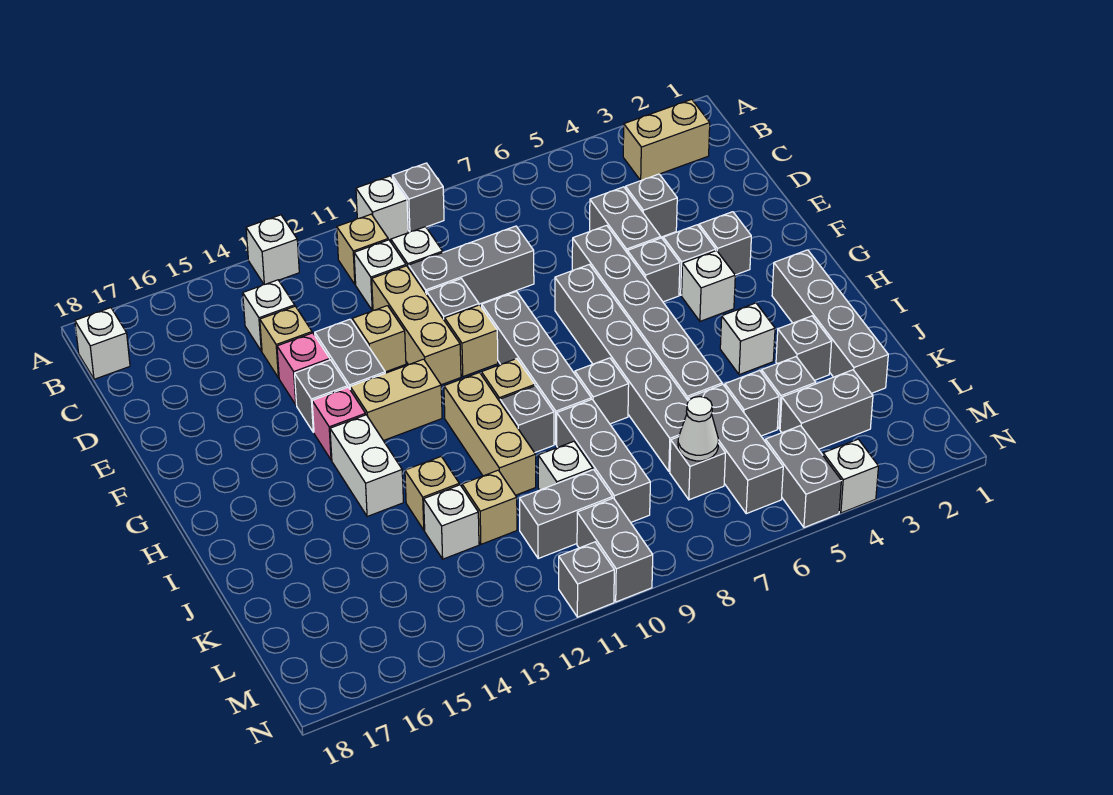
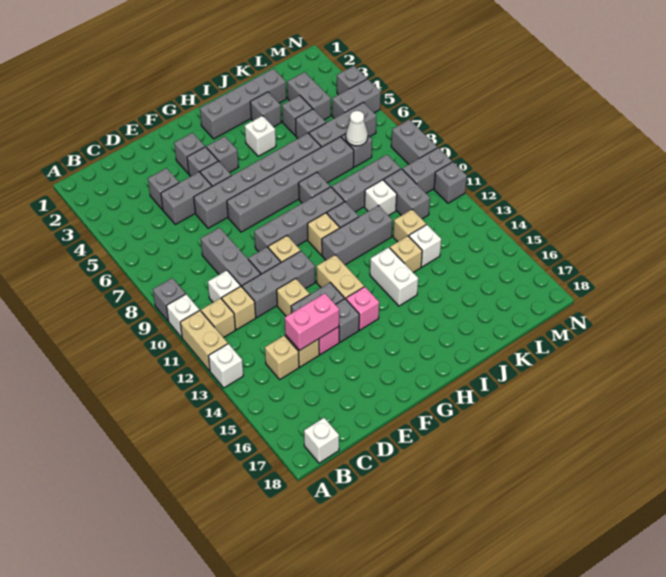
tan brick B2:B3 level 1 -> tan brick A11:A12 level 1
white brick C11 level 1 -> tan brick C11 level 1
white brick C14 level 1 -> tan brick C14 level 1
tan brick D11:F11 level 1 -> grey brick D11:F11 level 1
none -> pink brick D14:E14 level 2
white brick G4 level 1 -> grey brick G4 level 1
tan brick H11:J11 level 1 -> grey brick H11:J11 level 1
white brick H14:I14 level 1 -> white brick I13:I14 level 1
white brick N4 level 1 -> grey brick N4 level 1
none -> grey brick N8:N9 level 1

